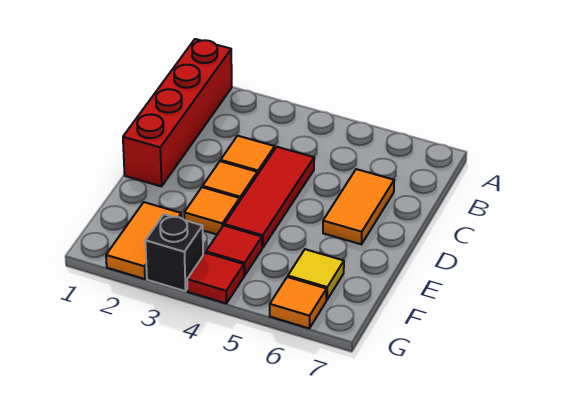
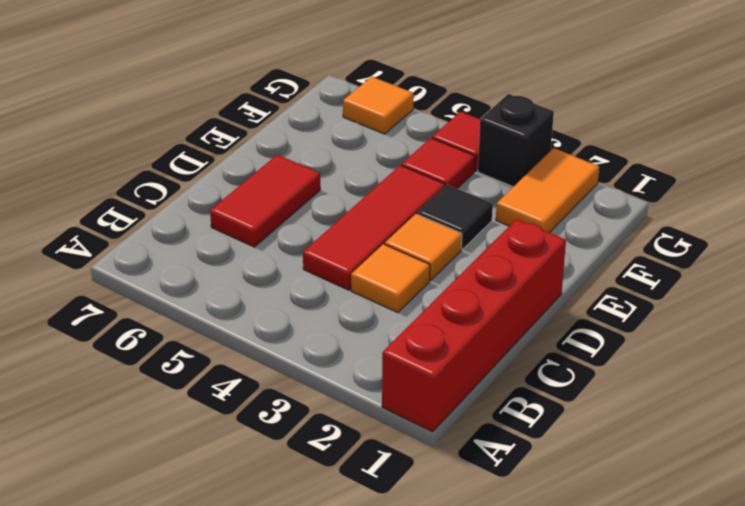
orange tile C6:D6 level 1 -> red tile C6:D6 level 1
orange tile E3 level 1 -> black tile E3 level 1
yellow tile F6 level 1 -> none

